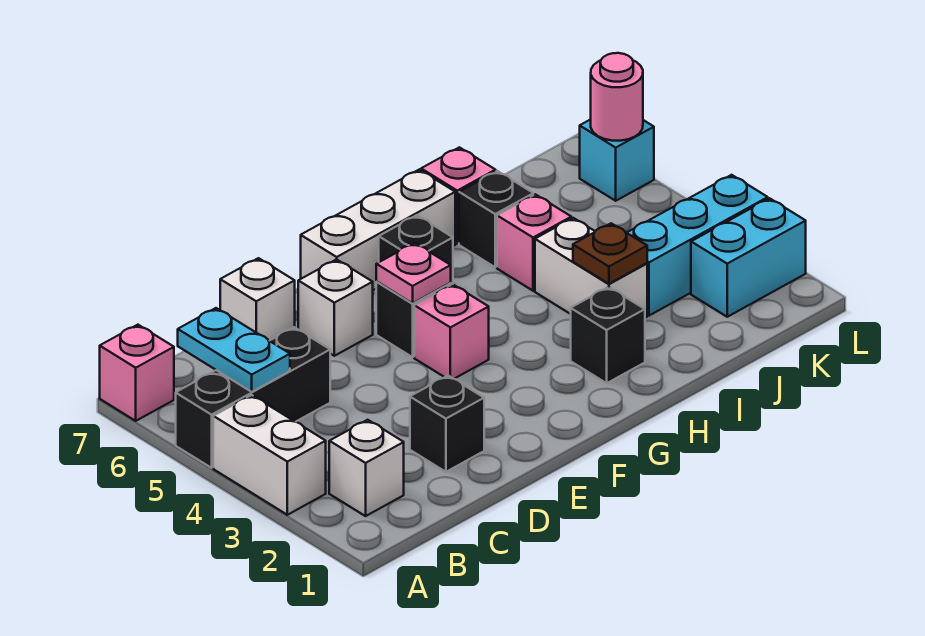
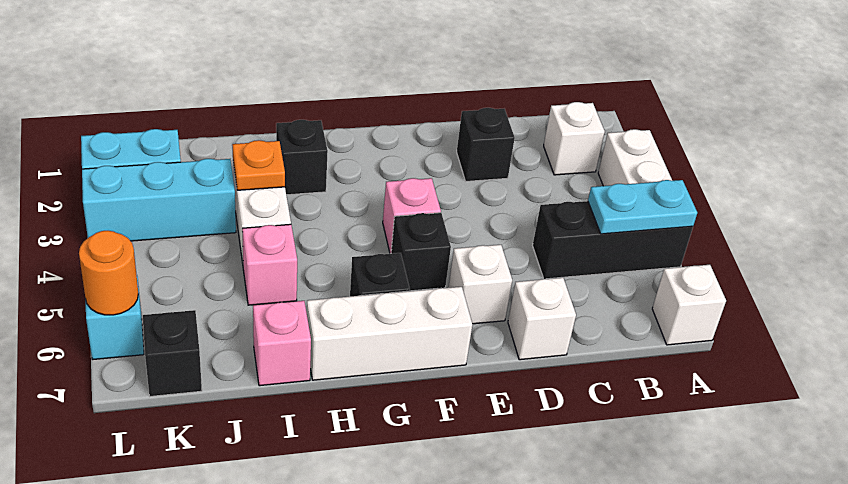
pink brick A7 level 1 -> white brick A7 level 1
cyan plate B5:B6 level 2 -> cyan plate A5:B5 level 2
pink plate F5 level 2 -> none
brown plate I3 level 2 -> orange plate I3 level 2
black brick I6 level 1 -> black brick K7 level 1
pink round brick L6 level 2 -> orange round brick L6 level 2

